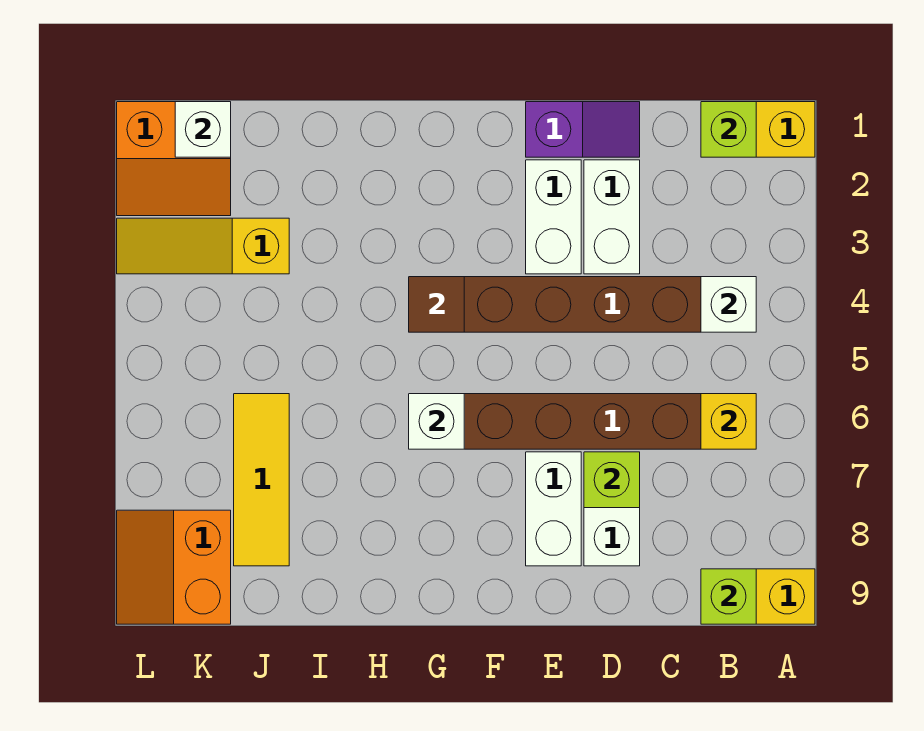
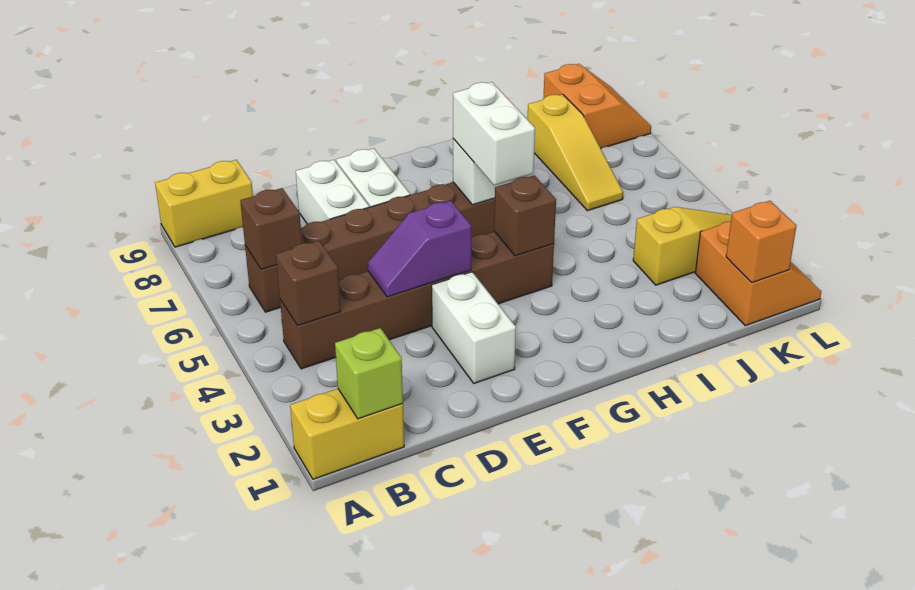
white brick B4 level 2 -> brown brick B4 level 2
yellow brick B6 level 2 -> brown brick B6 level 2
lime brick B9 level 2 -> none
purple slope D1:E1 level 1 top E -> purple slope D4:E4 level 2 top E
white brick D2:D3 level 1 -> white brick G5:G6 level 3
lime brick D7 level 2 -> none
brown tile G4 level 2 -> brown brick G4 level 2
yellow tile J6:J8 level 1 -> yellow slope J6:J8 level 1 top 8
orange slope K1:L2 level 1 top 1 -> orange slope K1:L2 level 1 top K
white brick K1 level 2 -> orange brick K1 level 2

